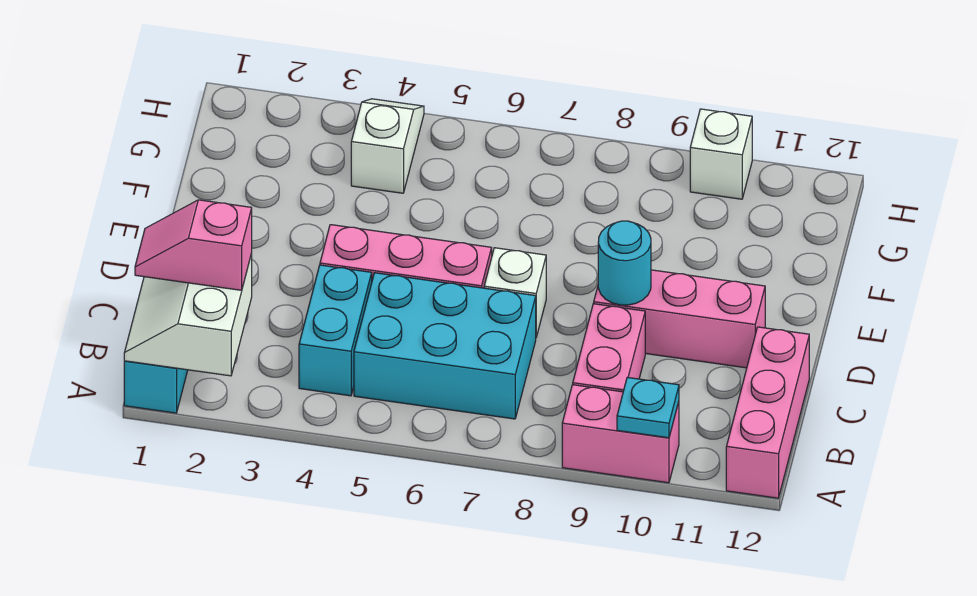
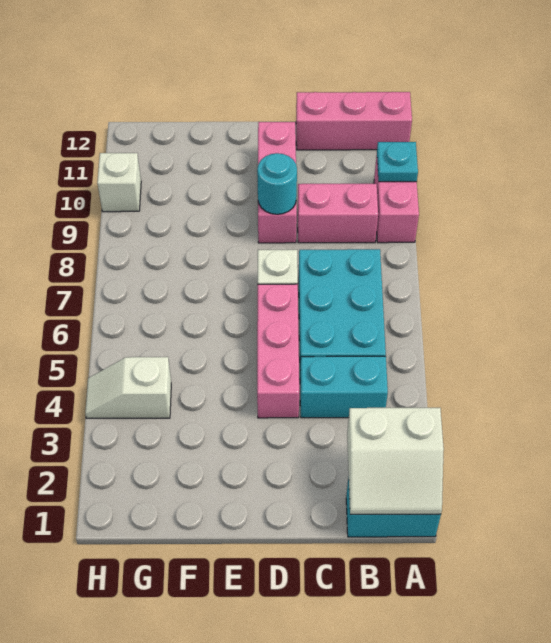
pink slope B1:B2 level 3 top 2 -> none

